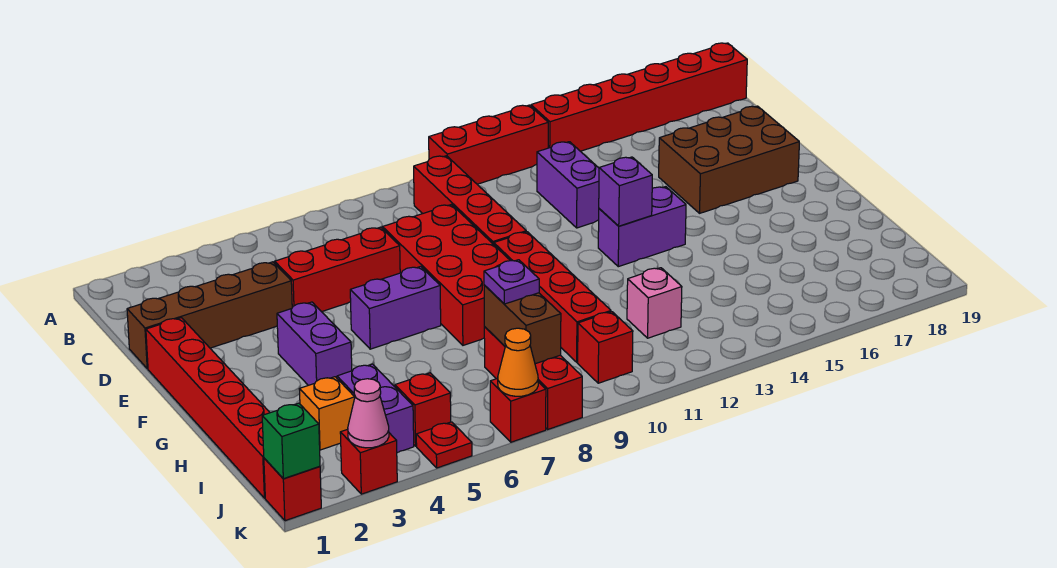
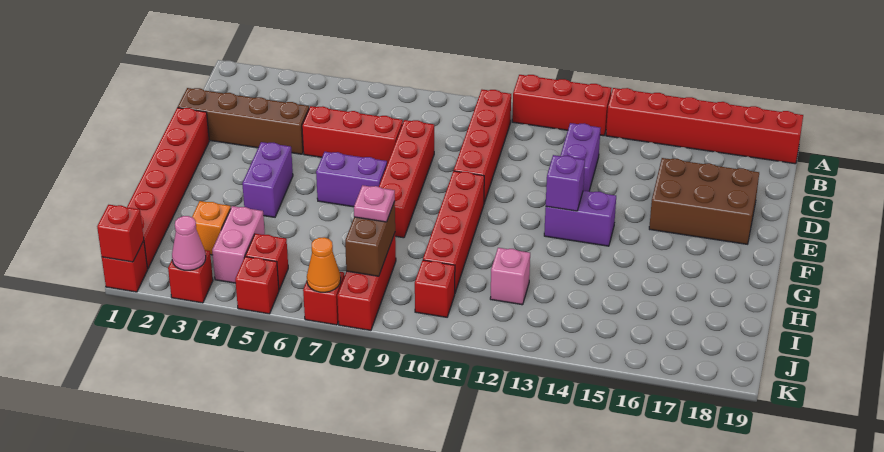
red brick D8:G9 level 1 -> red brick D8:G8 level 1
purple brick I4:J4 level 1 -> pink brick I4:J4 level 1
purple plate I8 level 3 -> pink plate I8 level 3
green brick K1 level 2 -> red brick K1 level 2
red plate K5 level 1 -> red brick K5 level 1

